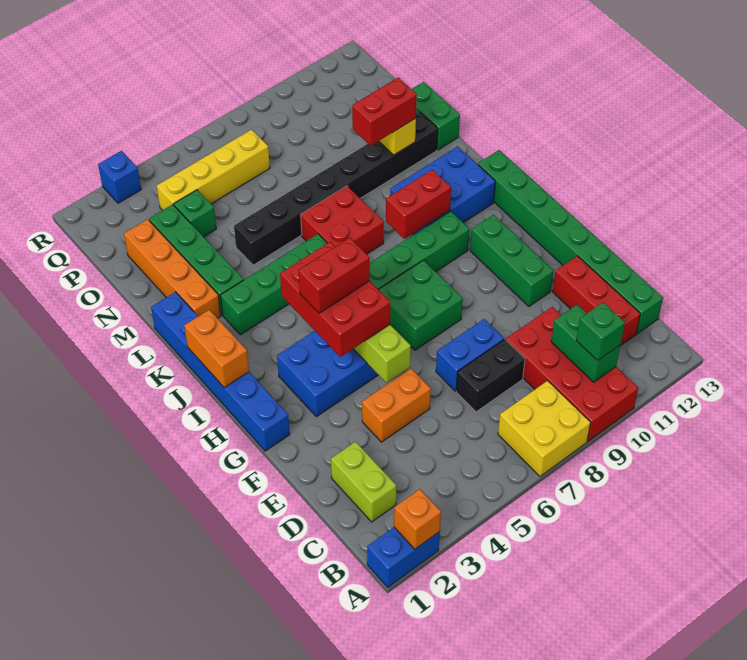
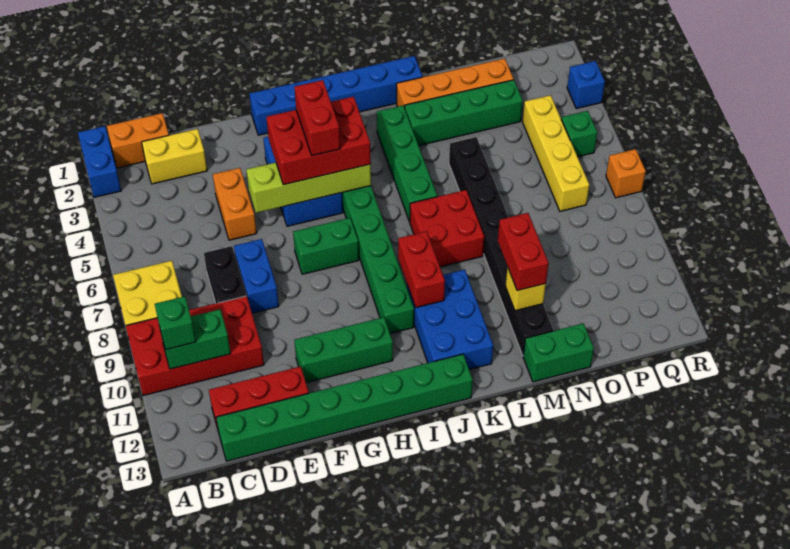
orange brick A2 level 2 -> orange brick R7 level 1
lime brick C2:D2 level 1 -> yellow brick C2:D2 level 1
green brick G7:H8 level 1 -> green brick G7:H7 level 1
orange brick I1:J1 level 2 -> orange brick B1:C1 level 1
green brick O4 level 1 -> green brick Q5 level 1

